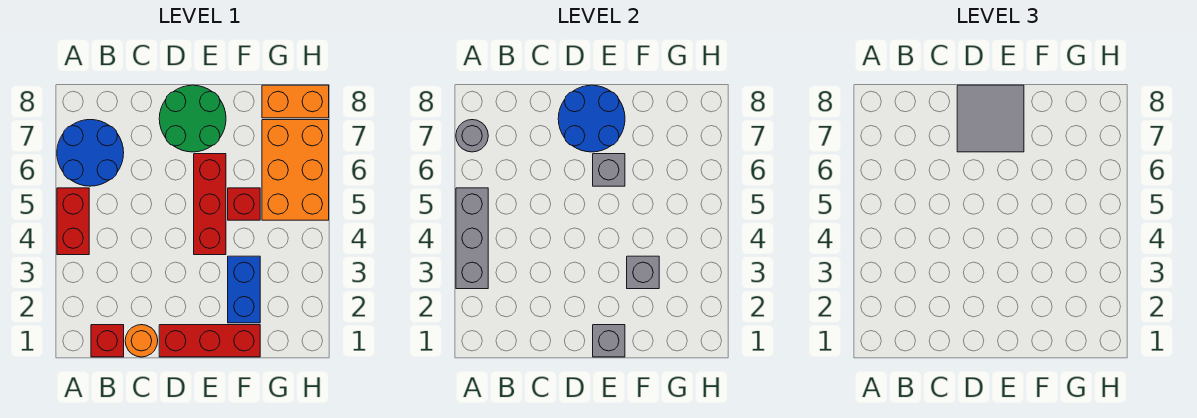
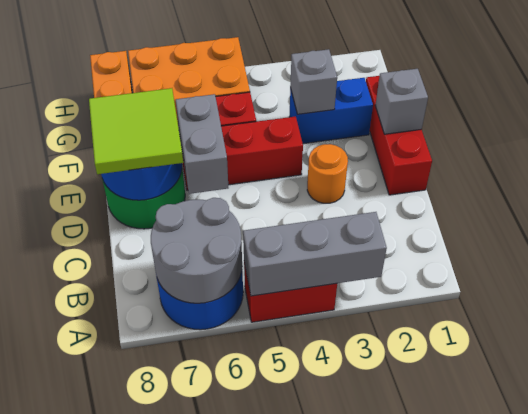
grey round brick A7 level 2 -> grey round brick A6:B7 level 2
red brick B1 level 1 -> none
orange round brick C1 level 1 -> orange round brick D3 level 1
grey tile D7:E8 level 3 -> lime tile D7:E8 level 3
grey brick E6 level 2 -> grey brick D6:E6 level 2

